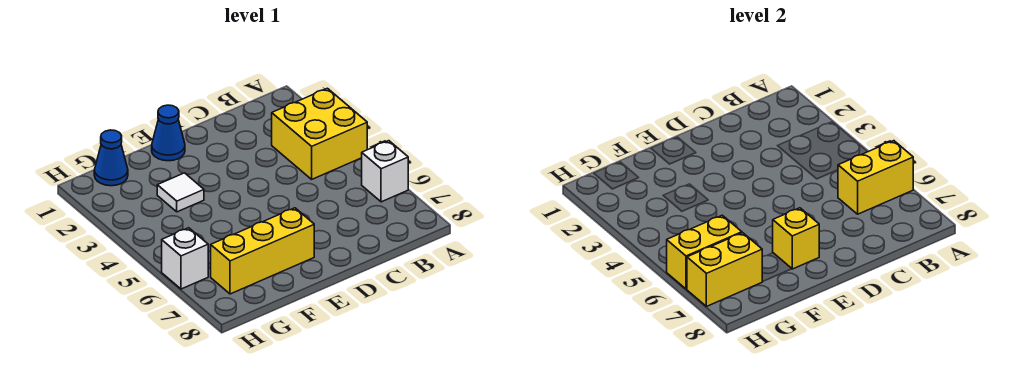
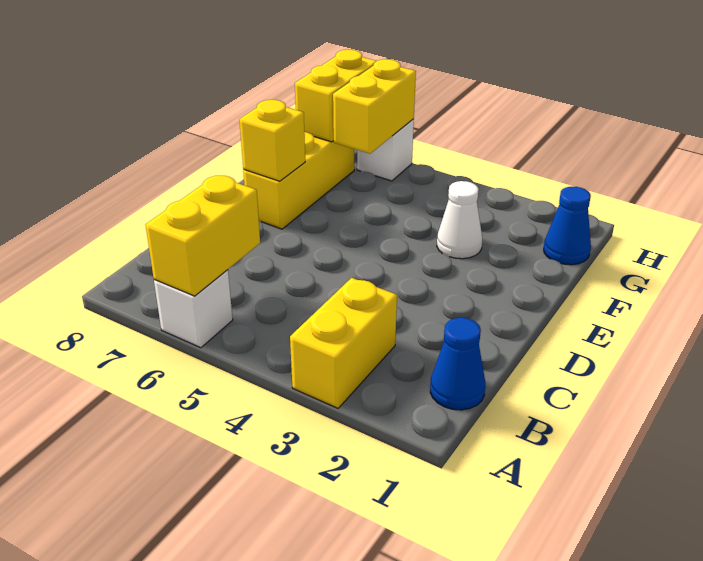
yellow brick A3:B4 level 1 -> yellow brick A3:B3 level 1
blue cone E1 level 1 -> blue cone B1 level 1
white tile F3 level 1 -> white cone F3 level 1

